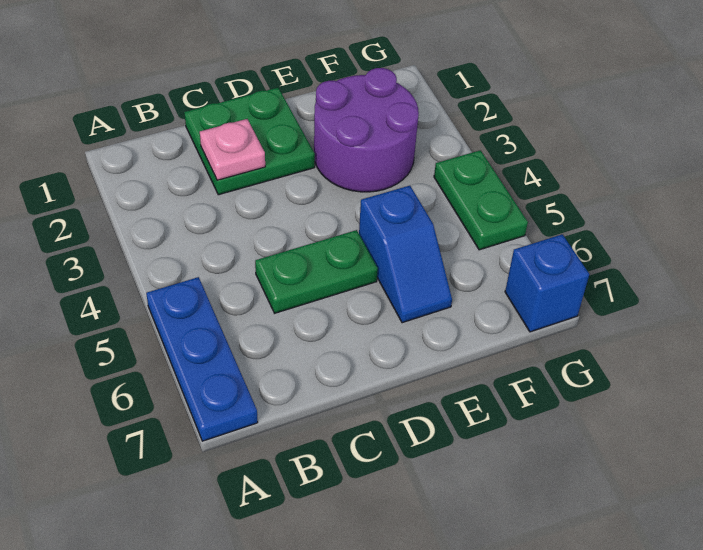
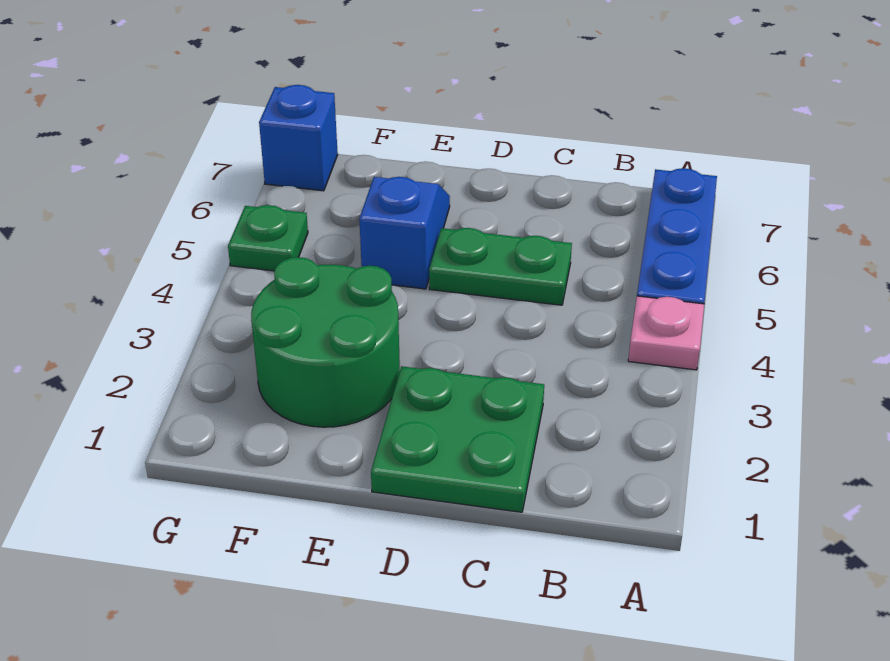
pink plate C2 level 2 -> pink plate A4 level 1
purple round brick E2:F3 level 1 -> green round brick E2:F3 level 1
green plate G4:G5 level 1 -> green plate G5 level 1

